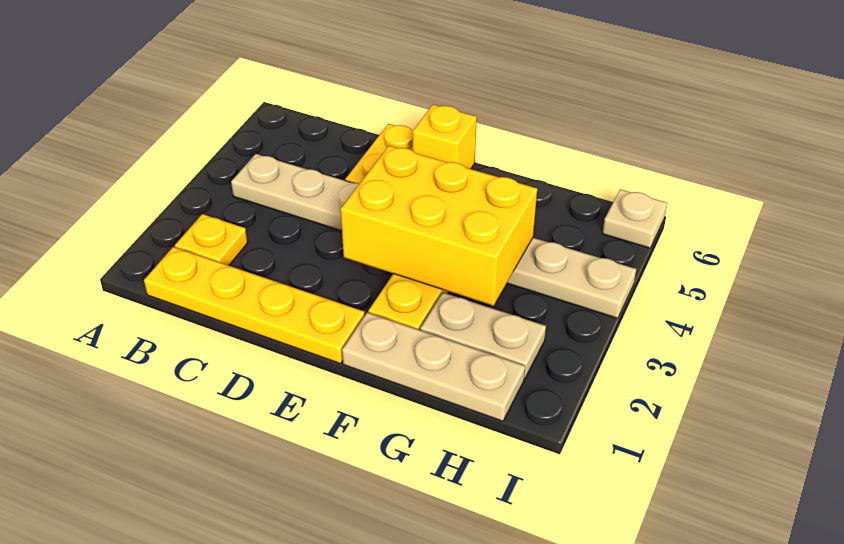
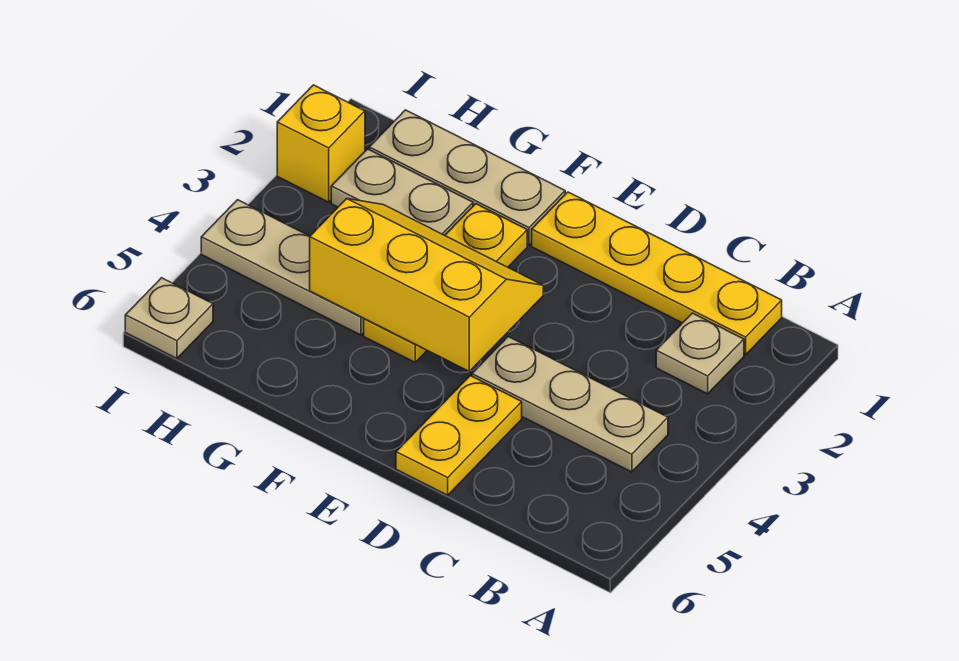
yellow plate B2 level 1 -> tan plate B2 level 1
yellow brick E3:G4 level 2 -> yellow slope E3:G4 level 2 top 4
yellow brick E6 level 1 -> yellow brick I2 level 1

